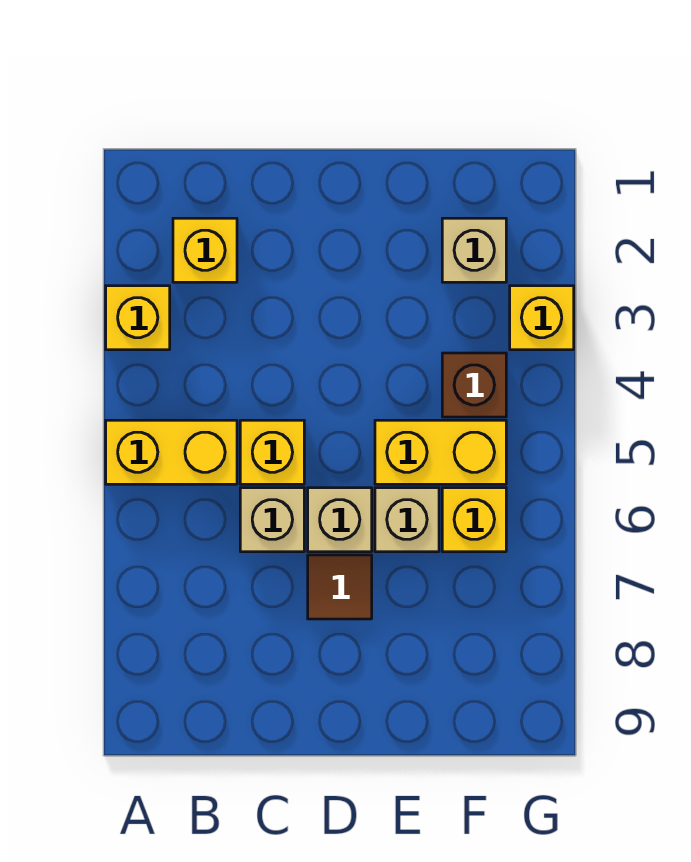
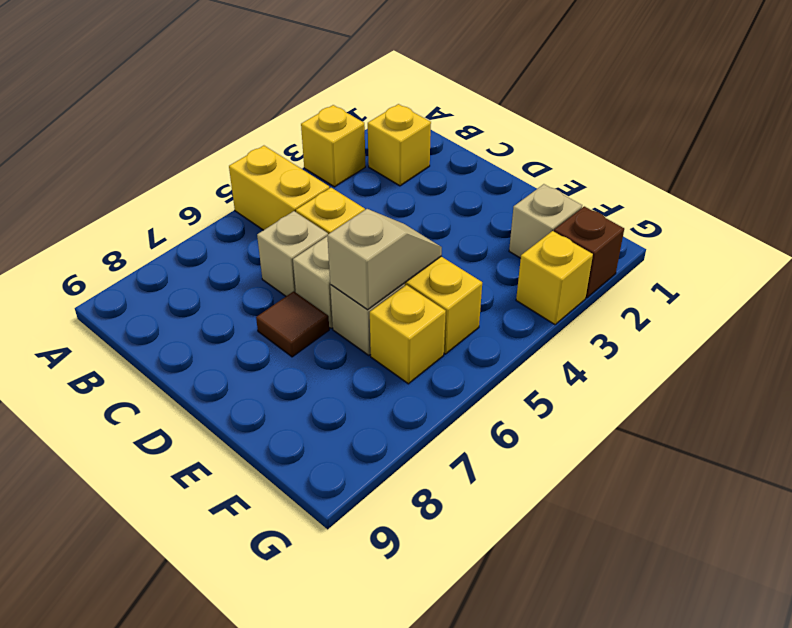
none -> tan slope E5:E6 level 2 top 6
brown brick F4 level 1 -> brown brick G2 level 1

